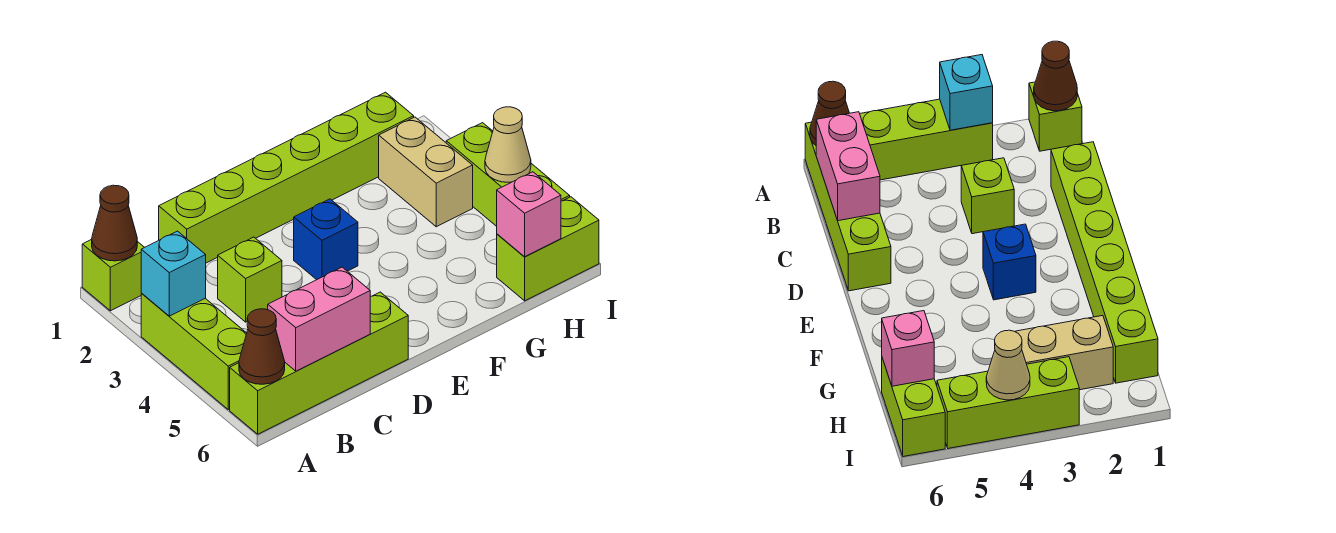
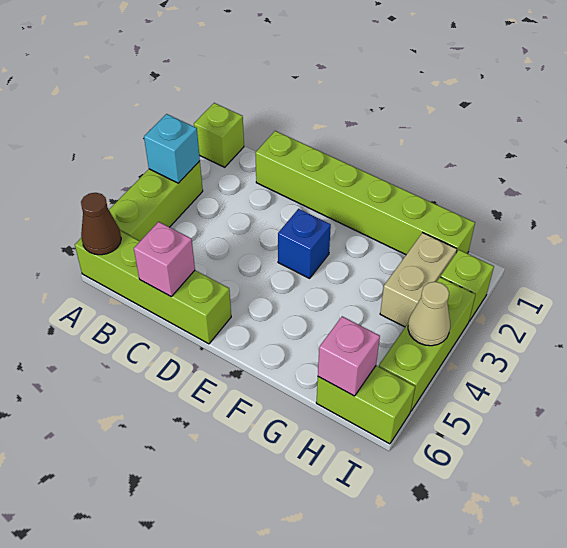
brown cone A1 level 2 -> none
pink brick B6:C6 level 2 -> pink brick C6 level 2
lime brick C3 level 1 -> lime brick I2 level 1

